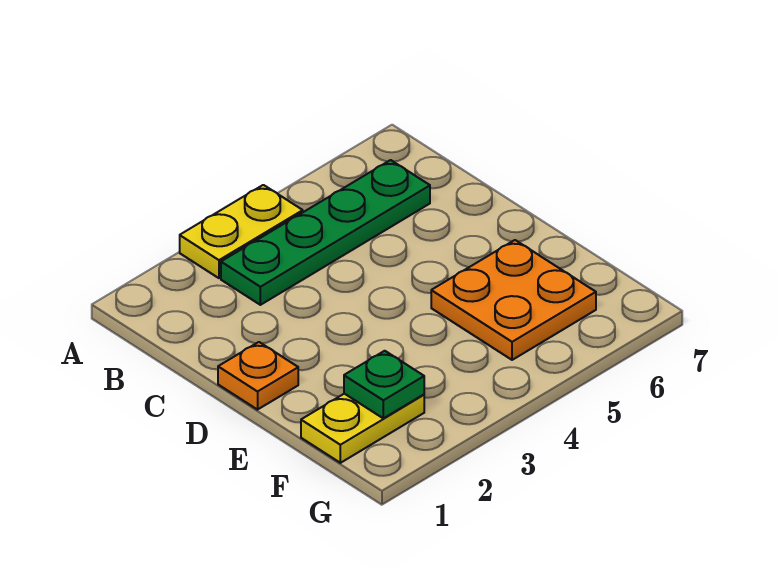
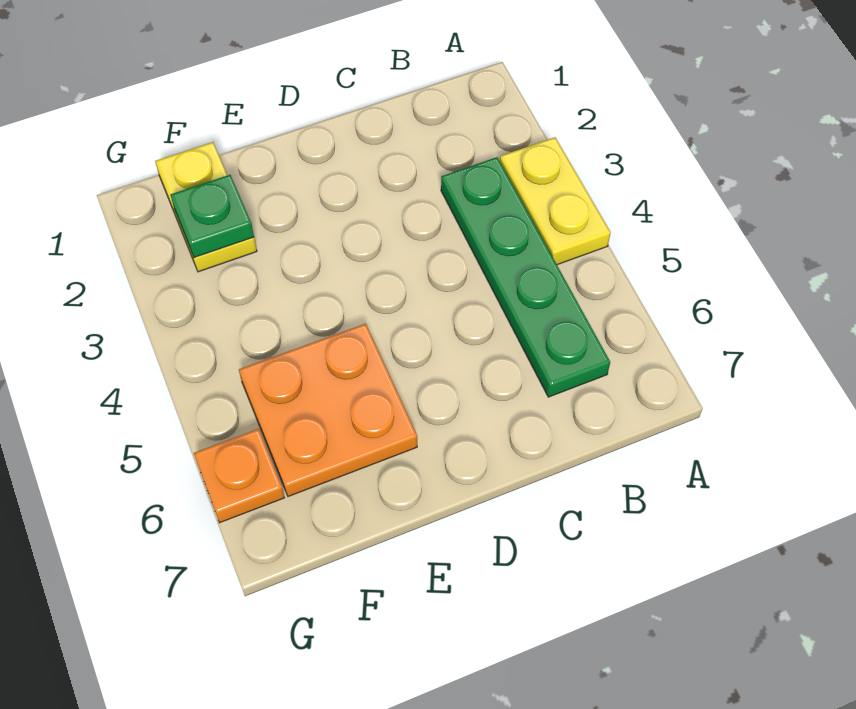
orange plate D1 level 1 -> orange plate G6 level 1

